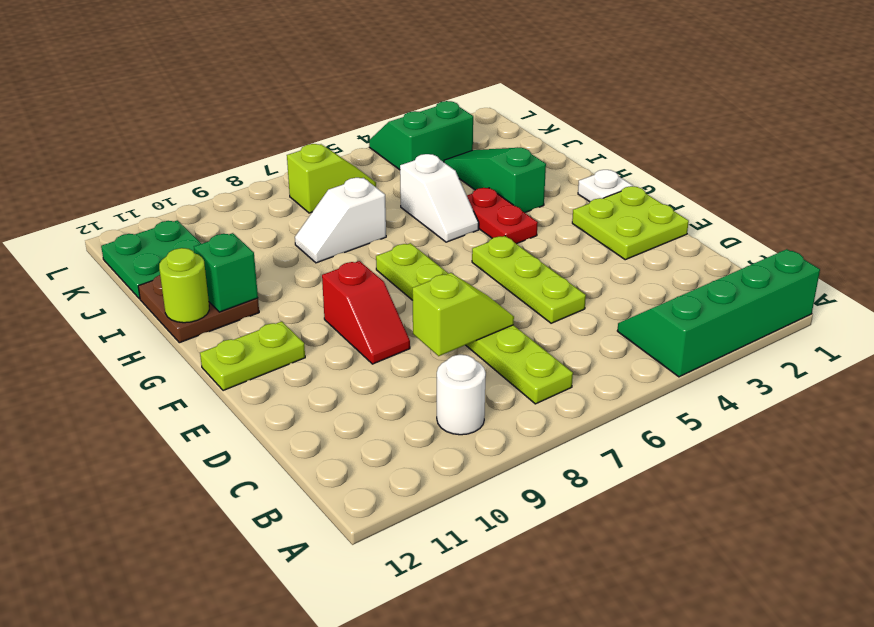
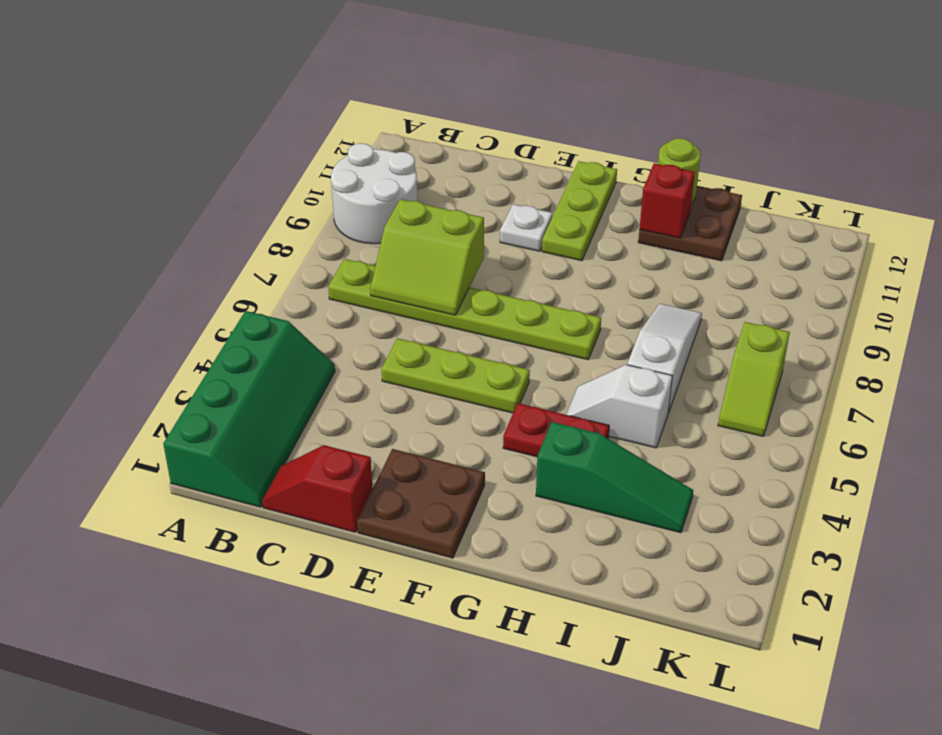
white round brick B9 level 1 -> white round brick A9:B10 level 1
lime slope D7:D8 level 2 top 8 -> lime slope C7:D8 level 2 top 8
lime plate E1:F2 level 1 -> brown plate E1:F2 level 1
red slope E9:F9 level 1 top F -> red slope C1:D1 level 1 top D
lime plate F11:F12 level 1 -> lime plate F10:F12 level 1
white plate G1 level 1 -> white plate E10 level 1
green brick H11 level 2 -> red brick H11 level 2
white slope I7:I8 level 1 top 7 -> white slope I6:I8 level 1 top 6
green plate J11:K12 level 1 -> none
green slope K3:L4 level 1 top K -> none

